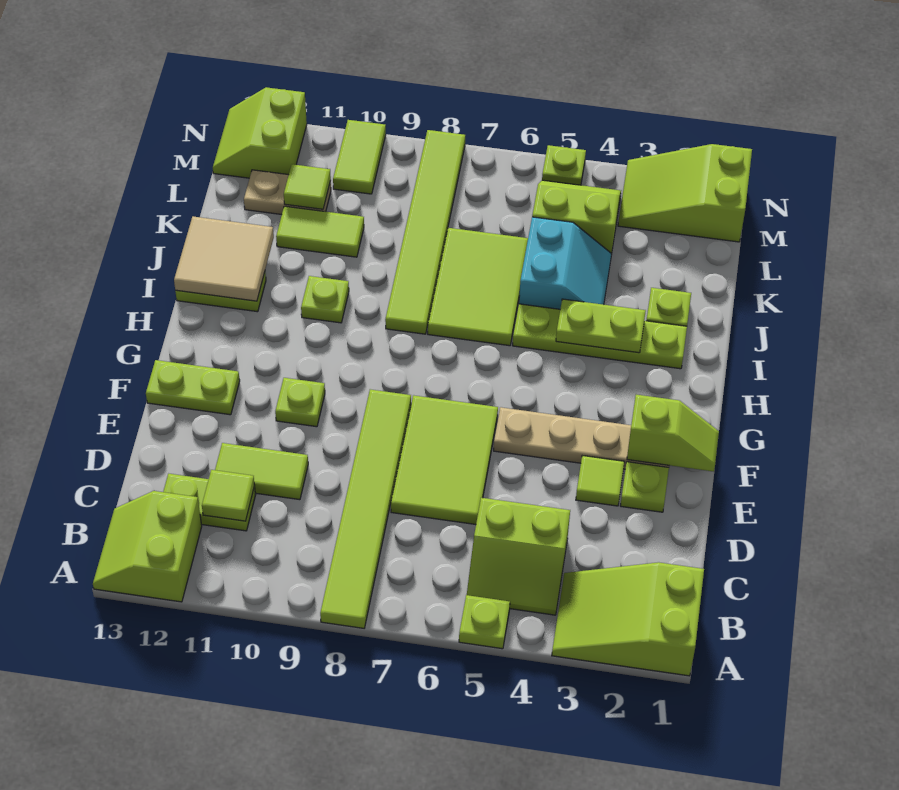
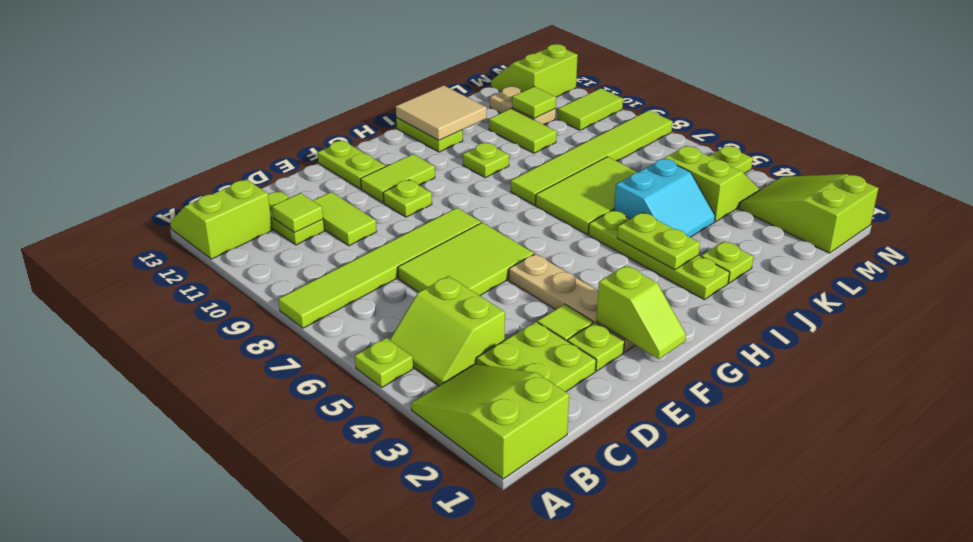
none -> lime plate C2:D3 level 1
none -> lime tile F11:G11 level 1

